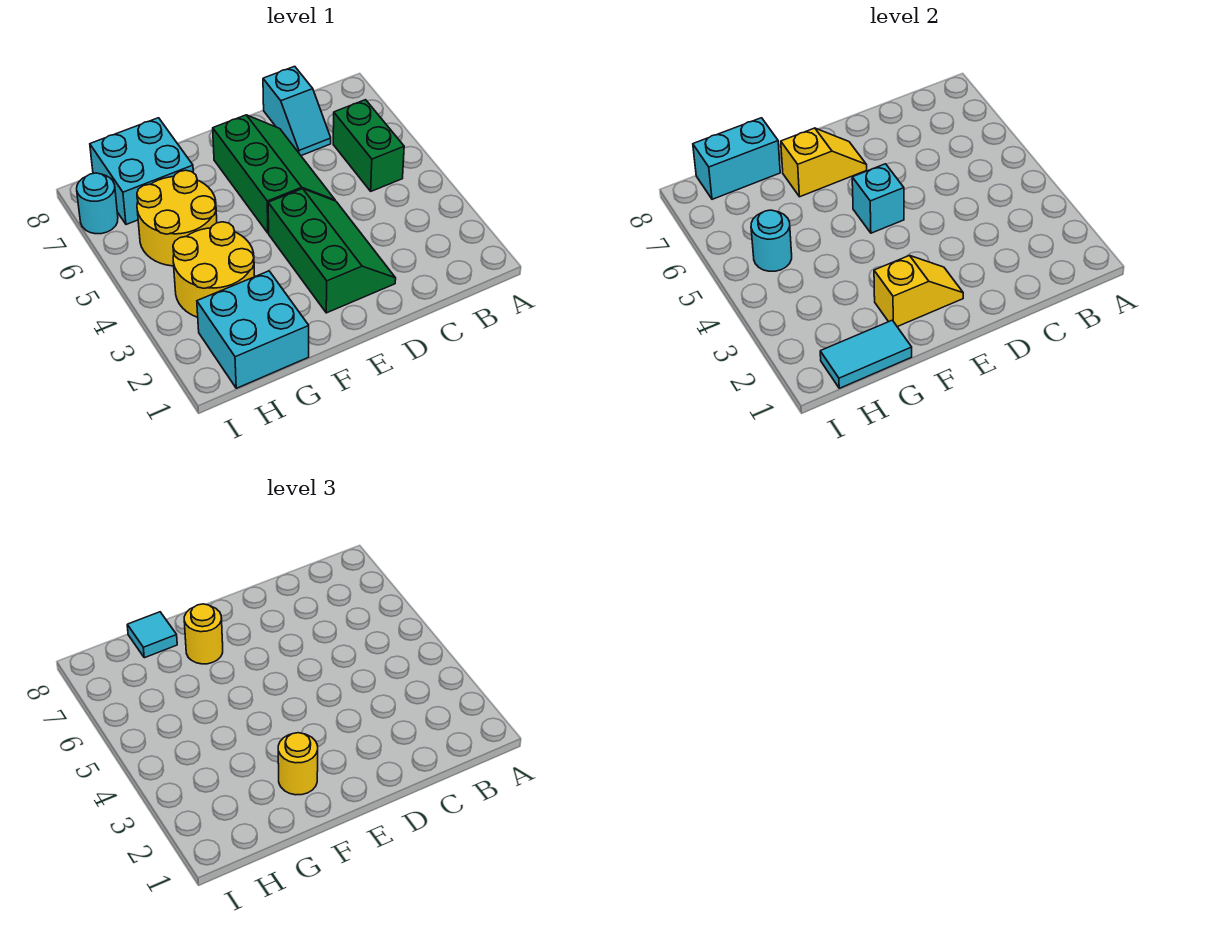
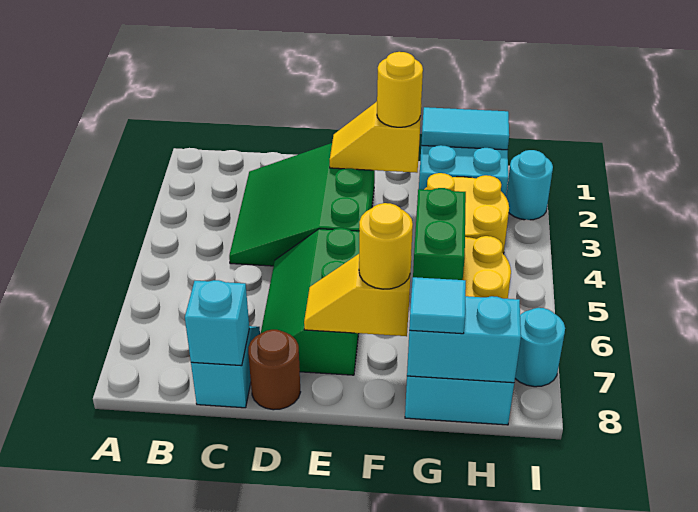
green brick B5:B6 level 1 -> green brick G5:G6 level 2
green slope D2:E4 level 1 top E -> green slope C2:E4 level 1 top E
none -> brown round brick D8 level 1
cyan brick E5 level 2 -> cyan brick C8 level 2
cyan round brick H5 level 2 -> cyan round brick I2 level 1

